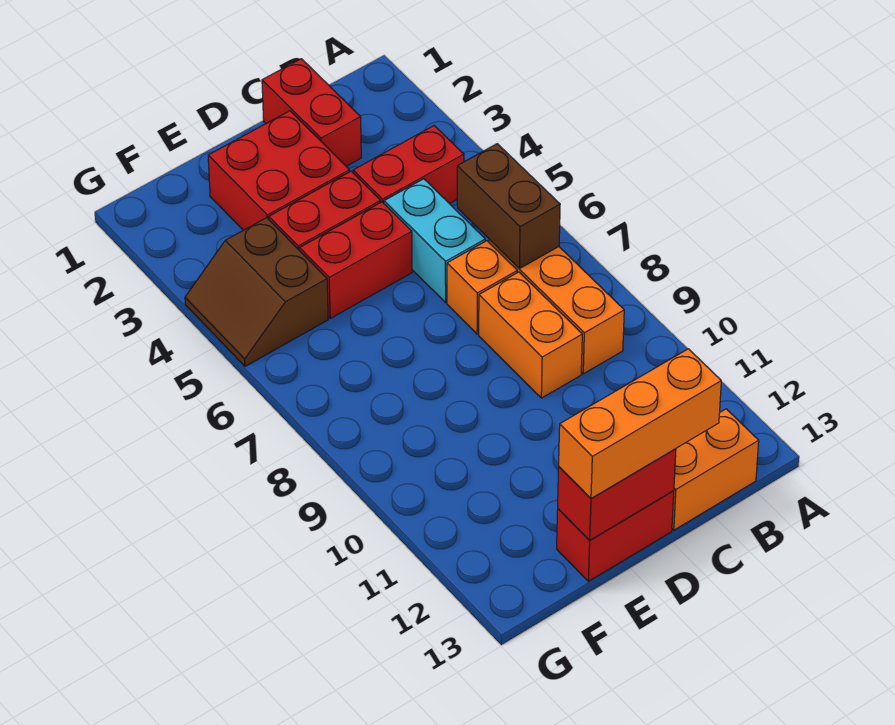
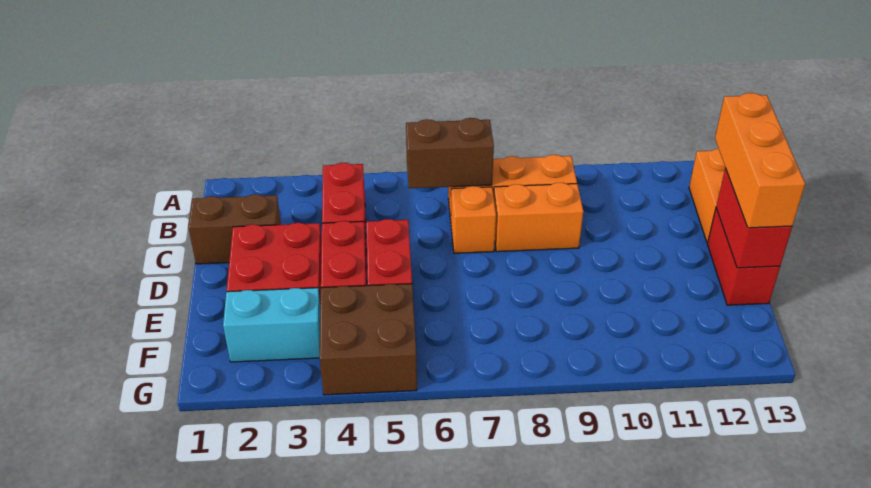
red brick C1:C2 level 1 -> brown brick C1:C2 level 1
cyan brick C5:C6 level 1 -> cyan brick F2:F3 level 1
brown slope F4:G5 level 1 top F -> brown brick F4:G5 level 1

